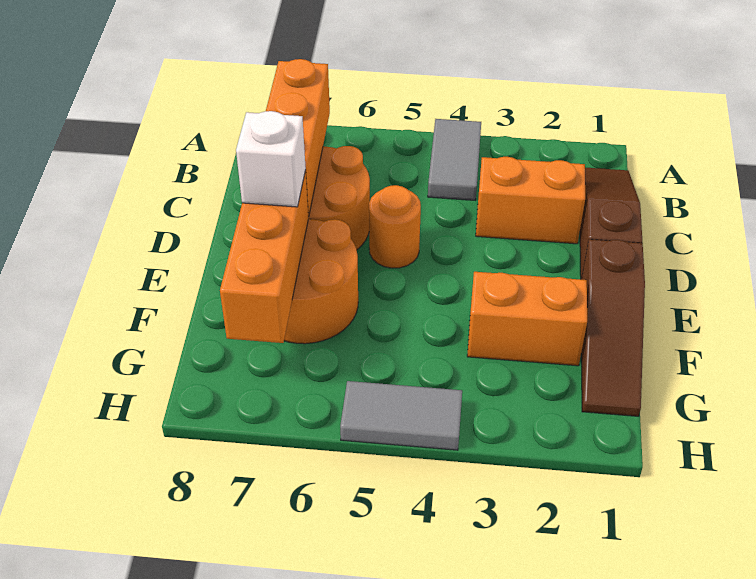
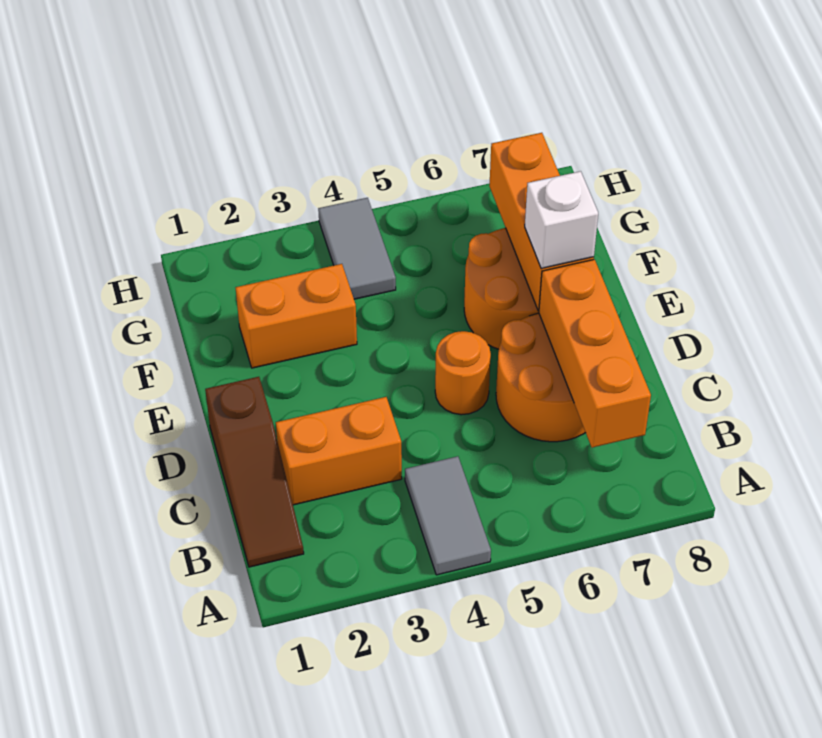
brown slope E1:G1 level 1 top E -> none
grey tile H4:H5 level 1 -> grey tile G4:H4 level 1

